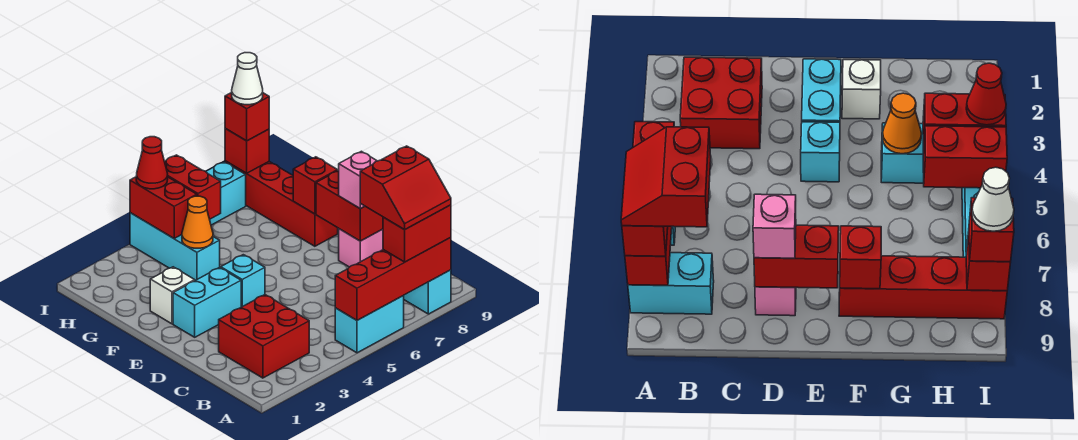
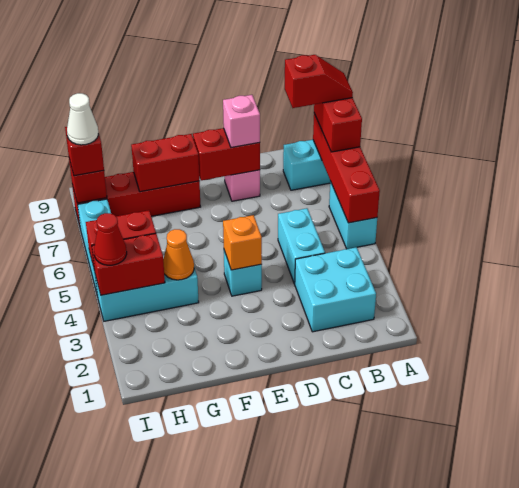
red slope A7:B8 level 4 top B -> red slope A8:B8 level 4 top B
red brick B2:C3 level 1 -> cyan brick B2:C3 level 1
cyan brick E2:E3 level 1 -> cyan brick C4:C5 level 1
none -> orange brick E4 level 2
white brick F2 level 1 -> none
red brick F8 level 2 -> red brick F8:G8 level 2

